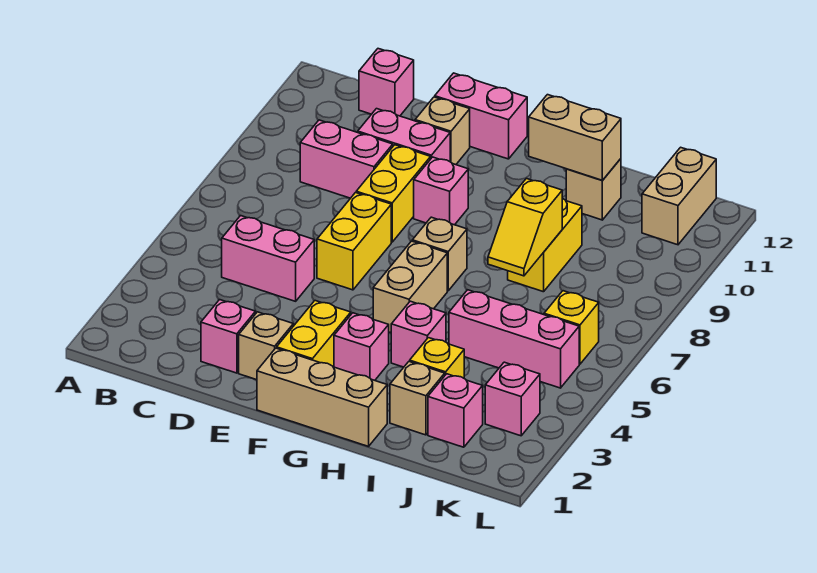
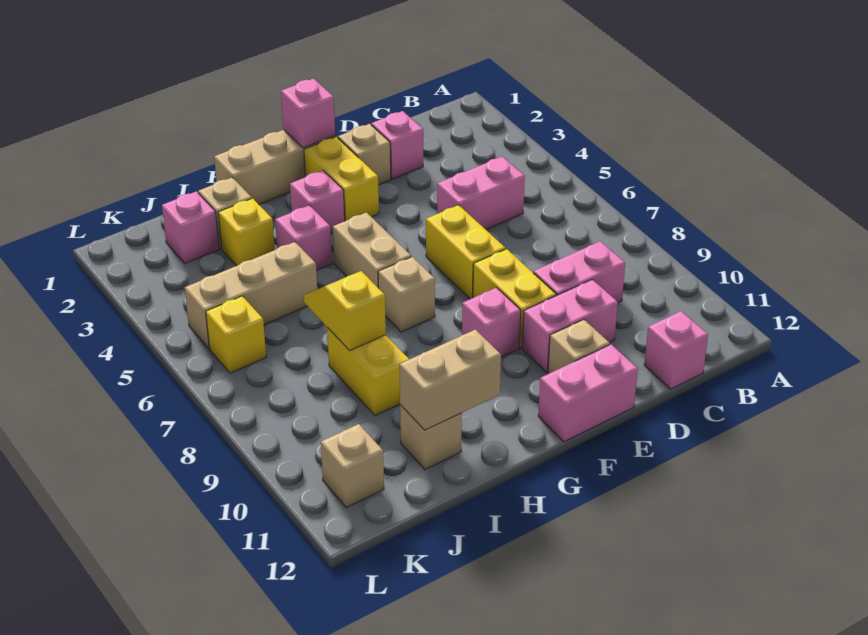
pink brick I5:K5 level 1 -> tan brick I5:K5 level 1
pink brick K3 level 1 -> pink brick F1 level 2
tan brick K11:K12 level 1 -> tan brick K11 level 1

